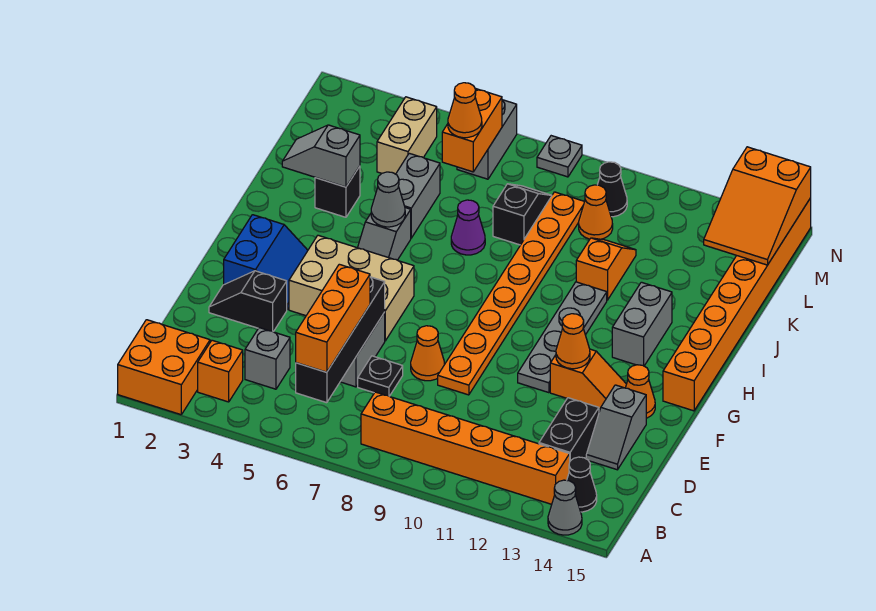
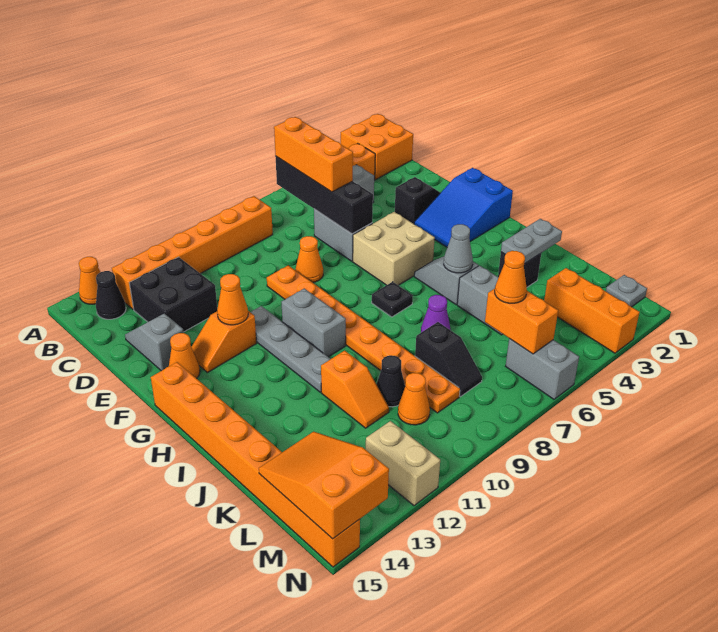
grey cone A14 level 1 -> orange cone A14 level 1
black brick C13:D13 level 1 -> black brick C12:D13 level 1
black plate D7 level 1 -> black plate H7 level 1
blue slope F2:G3 level 1 top 2 -> blue slope F1:G3 level 1 top 1
tan brick F4:G6 level 1 -> tan brick F5:G6 level 1
grey brick H13:I13 level 1 -> grey brick G10:H10 level 1
grey slope J2:J3 level 2 top 3 -> grey plate J2:J3 level 2
none -> orange brick L3:N3 level 1
tan brick L4:M4 level 1 -> tan brick M12:N12 level 1
black cone M10 level 1 -> black cone K10 level 1
grey plate N8 level 1 -> grey plate M1 level 1

